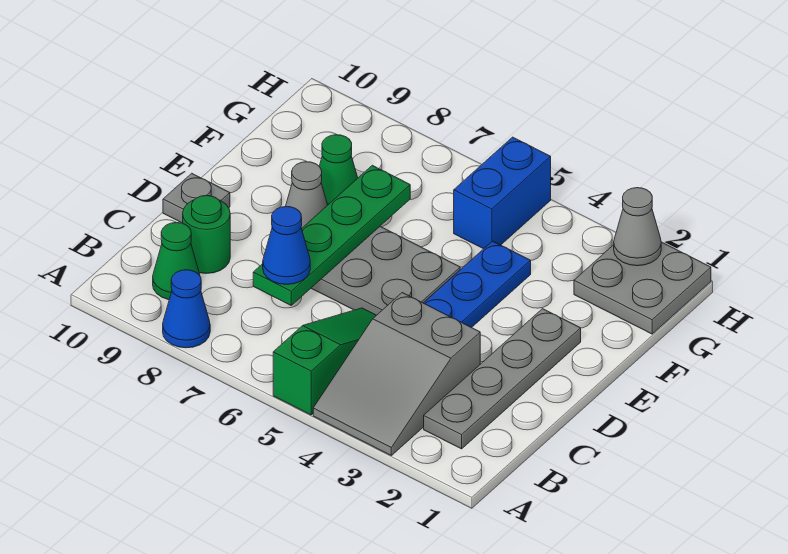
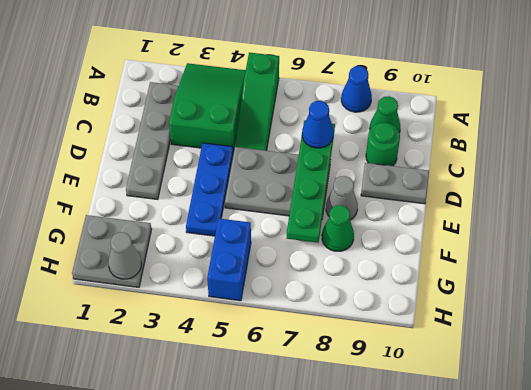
grey slope A3:C4 level 1 top C -> green slope A3:C4 level 1 top C
grey plate D10 level 1 -> grey plate D9:D10 level 1

